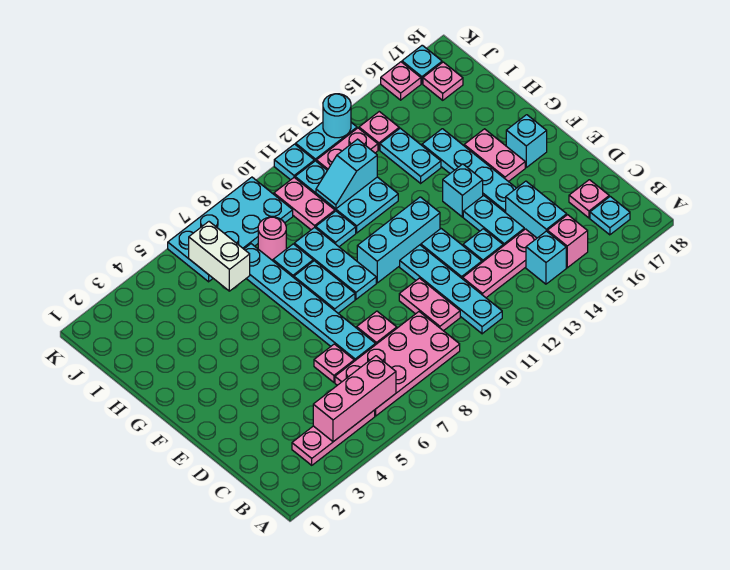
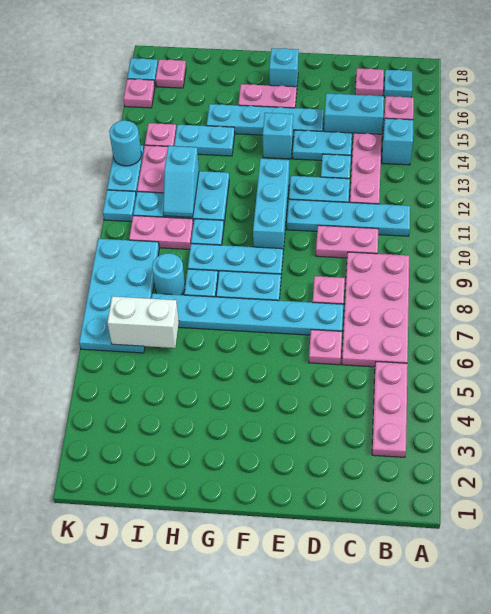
pink brick B4:B6 level 2 -> none
pink round brick I8 level 1 -> cyan round brick I8 level 1

